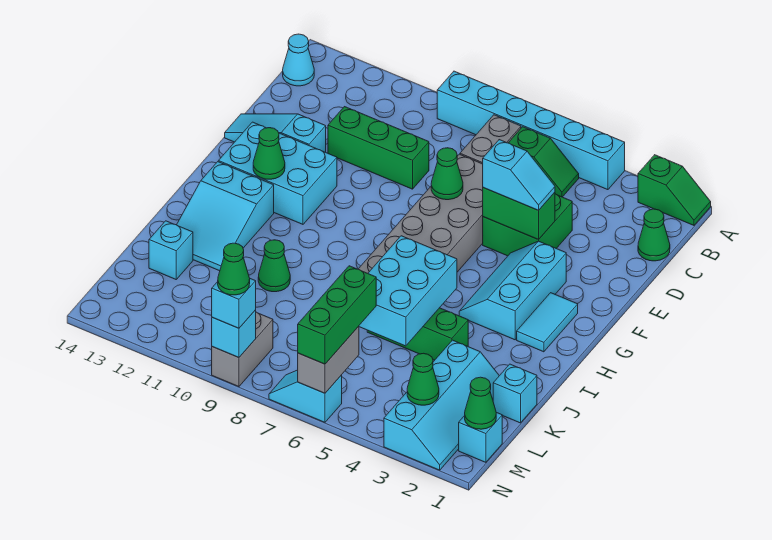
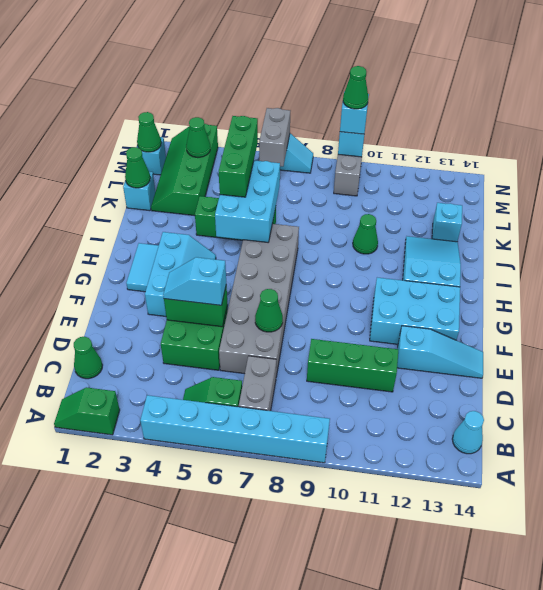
green cone G12 level 2 -> green cone K1 level 2
cyan slope K2:N3 level 1 top 3 -> green slope K2:N3 level 1 top 3
green brick L6:N6 level 3 -> green brick J5:L5 level 3

